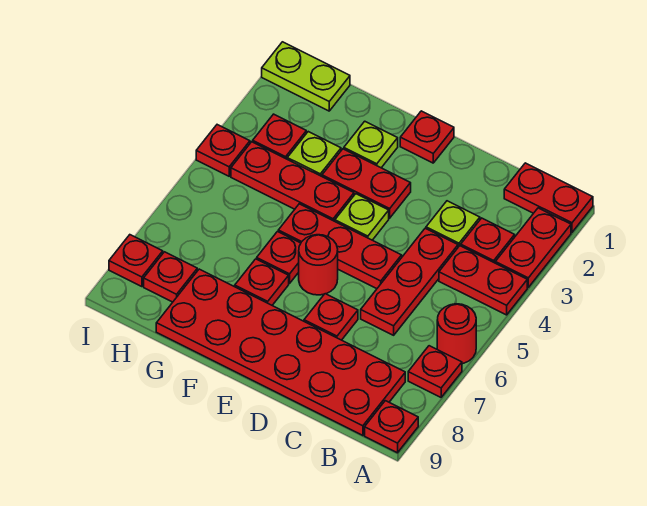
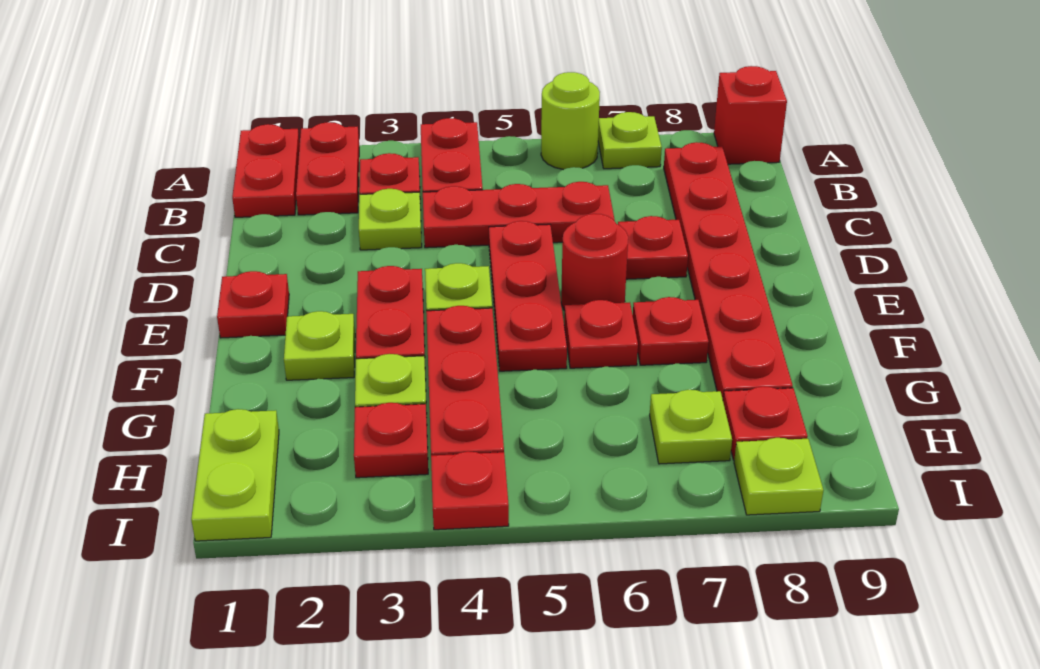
red plate A2:A3 level 1 -> red plate A2:B2 level 1
red round brick A6 level 1 -> lime round brick A6 level 1
red plate A7 level 1 -> lime plate A7 level 1
red plate A9 level 1 -> red brick A9 level 1
red plate B8:G9 level 1 -> red plate B8:G8 level 1
none -> lime plate H7 level 1
red plate I8 level 1 -> lime plate I8 level 1

